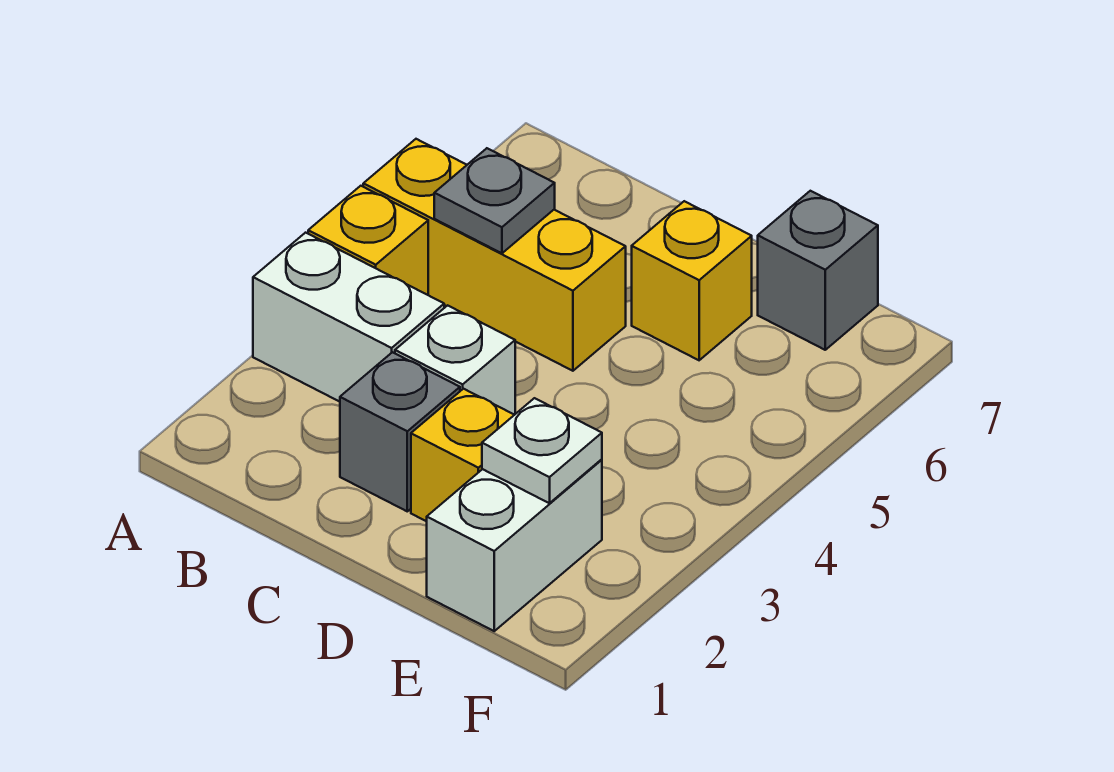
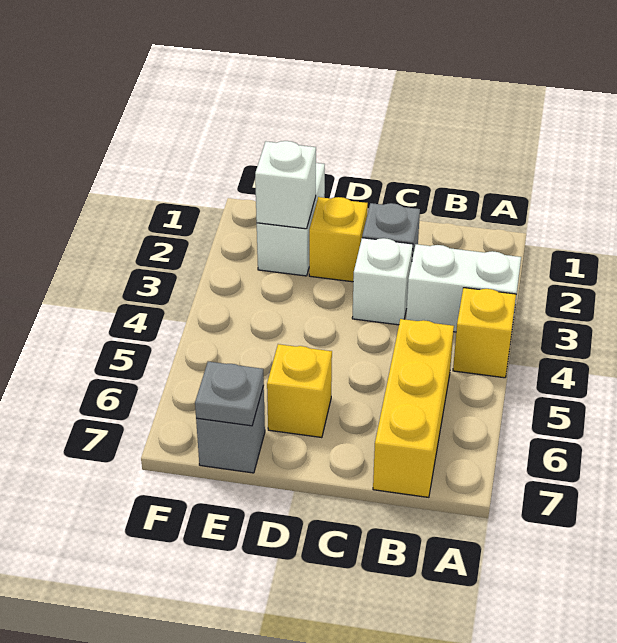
yellow brick A5:C5 level 1 -> yellow brick B5:B7 level 1
grey plate B5 level 2 -> grey plate E7 level 2
white plate E2 level 2 -> white brick E2 level 2

